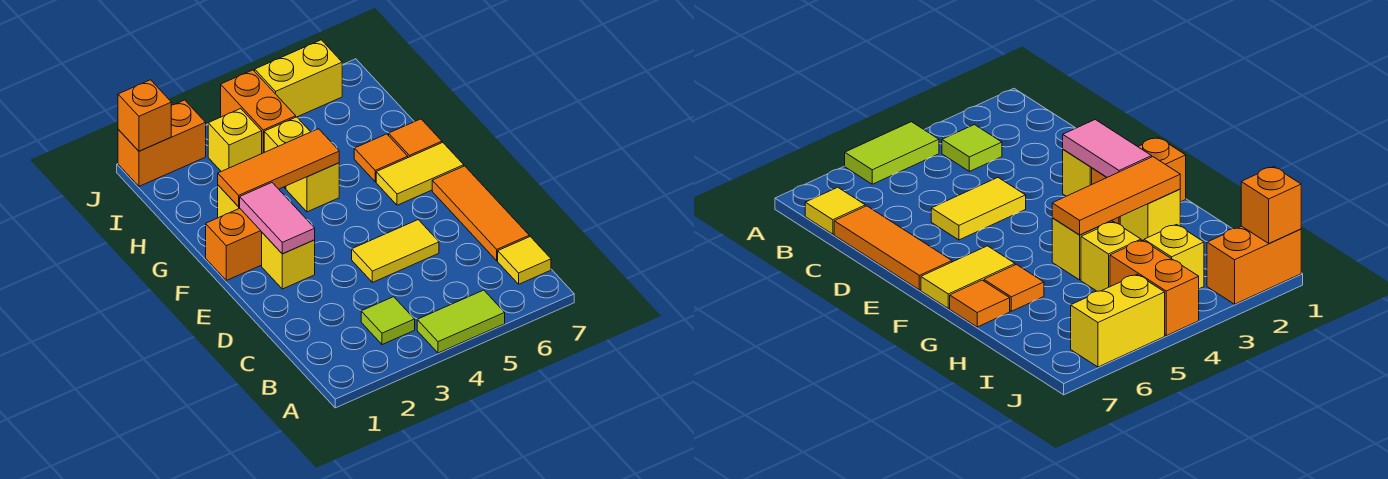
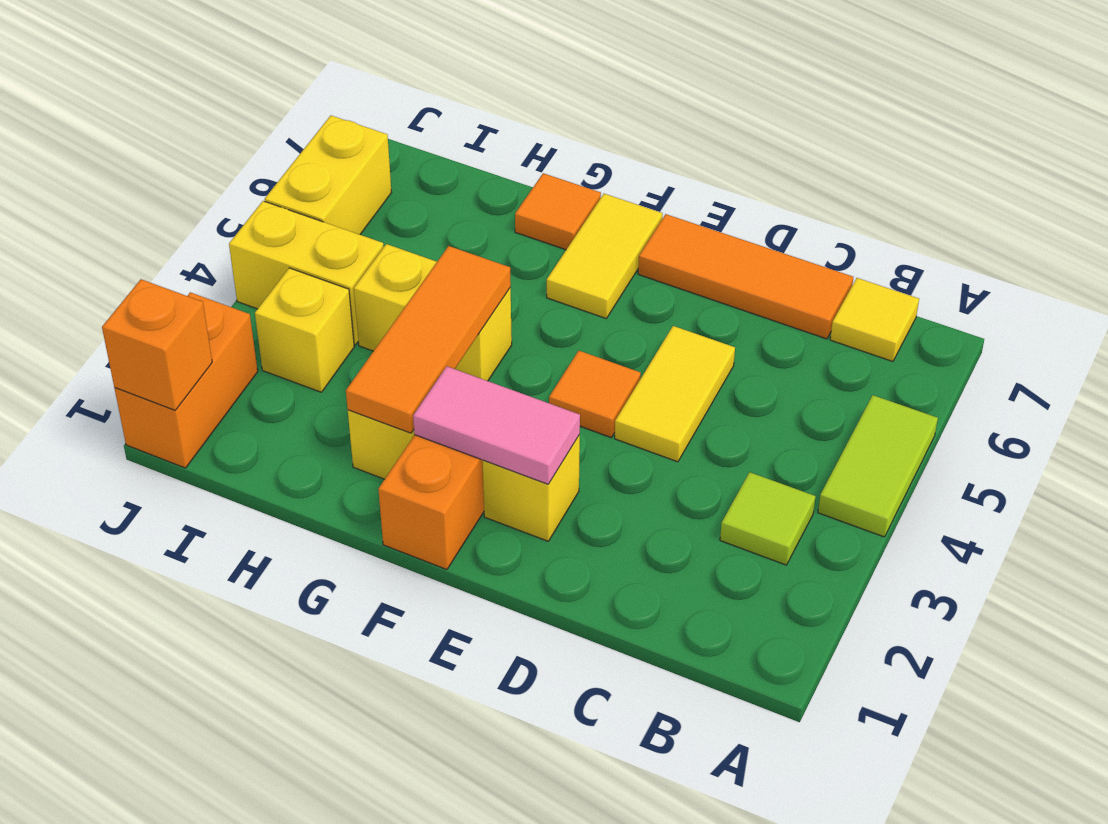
orange tile G6 level 1 -> orange tile E4 level 1
orange brick I4:J4 level 1 -> yellow brick I4:J4 level 1

